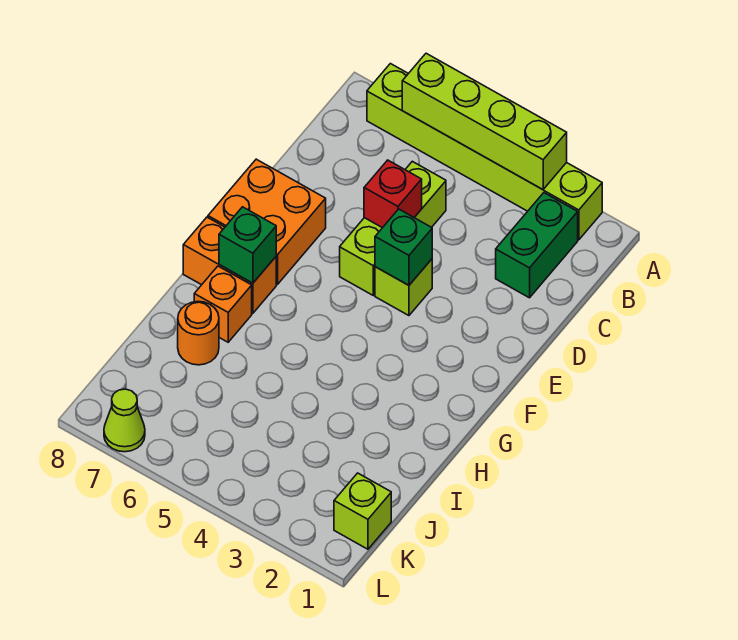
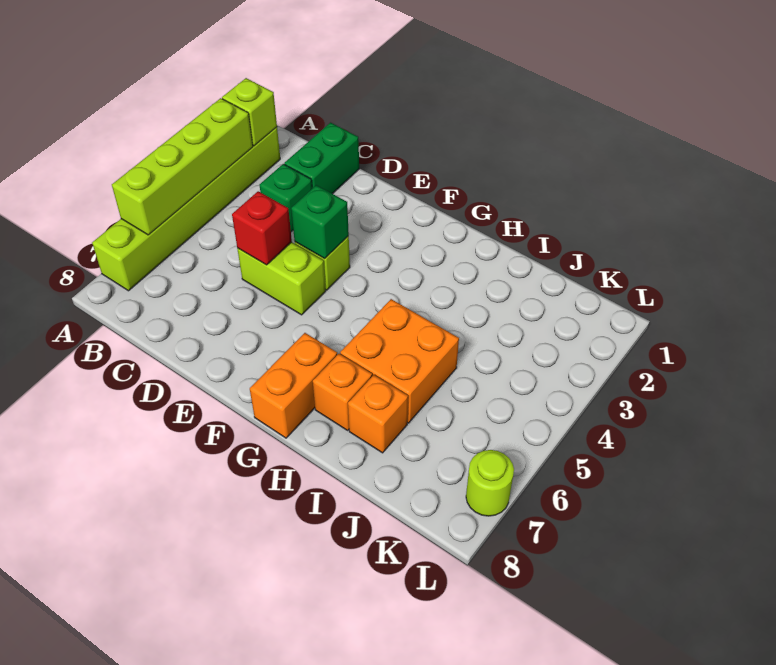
green brick B2:C2 level 1 -> green brick C1:C2 level 1
lime brick C5:E5 level 1 -> lime brick D5:E5 level 1
orange brick E7:F8 level 1 -> orange brick H5:I6 level 1
green brick G7 level 2 -> green brick C3 level 1
orange round brick I7 level 1 -> orange brick I7 level 1
lime brick K1 level 1 -> lime brick A2 level 2
lime cone L7 level 1 -> lime round brick L7 level 1

